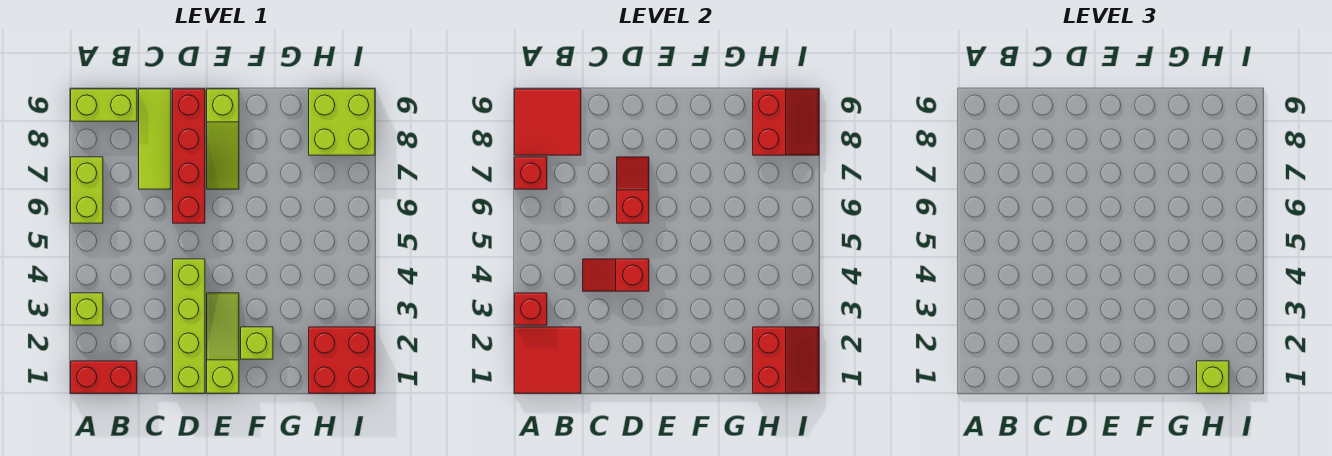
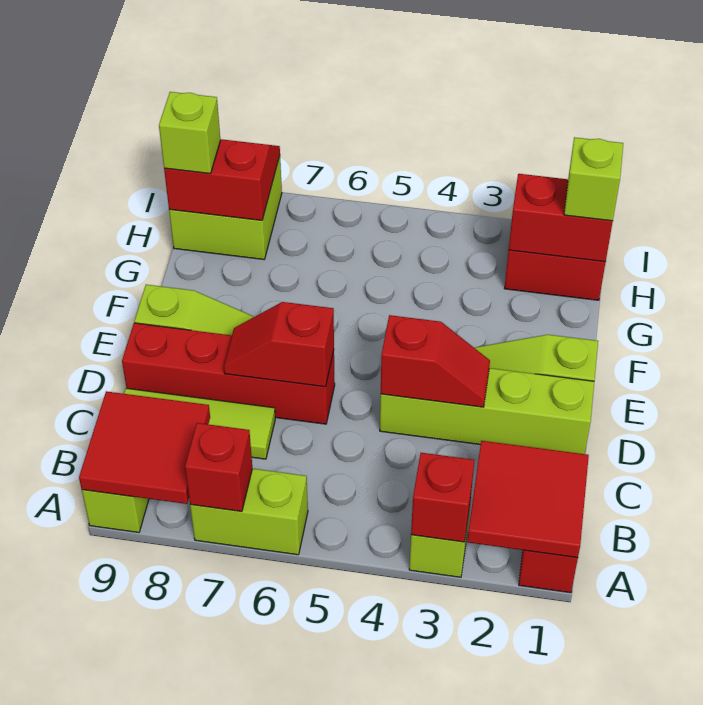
red slope C4:D4 level 2 top D -> red slope D3:D4 level 2 top 4
lime brick F2 level 1 -> lime brick H9 level 3

